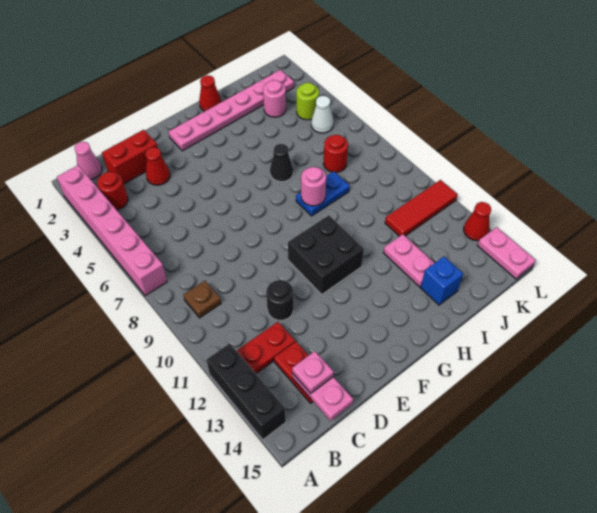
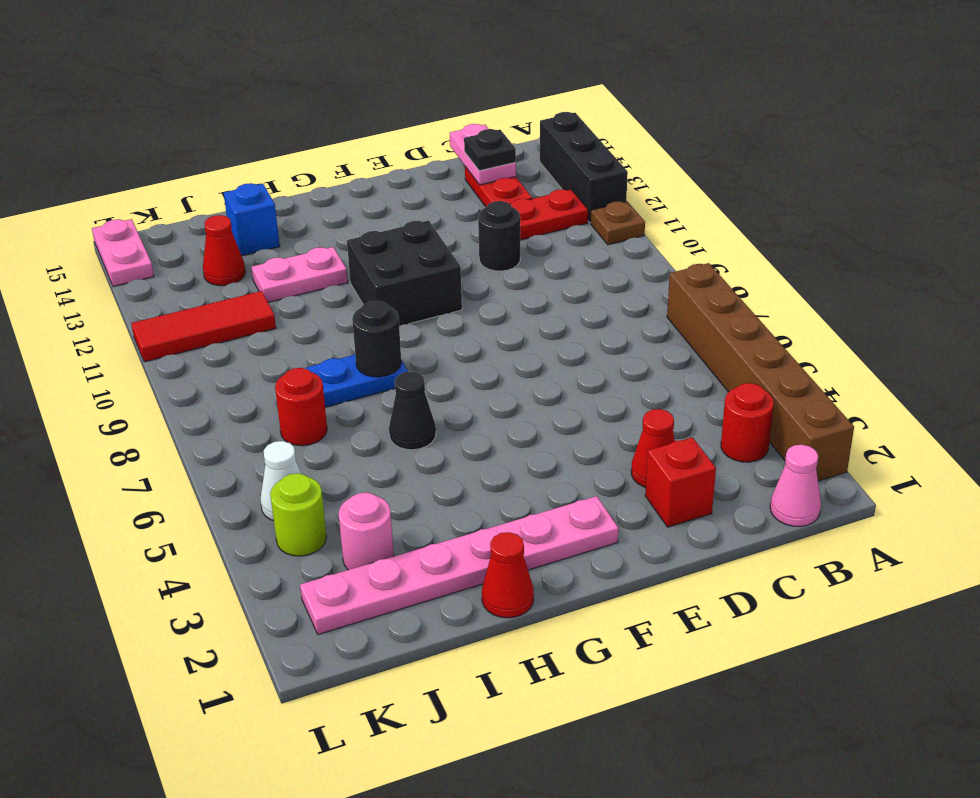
pink brick A2:A7 level 1 -> brown brick A2:A7 level 1
brown plate B9 level 1 -> brown plate A11 level 1
red brick C2:D2 level 1 -> red brick D2 level 1
pink plate C14 level 3 -> black plate C14 level 3
pink round brick H8 level 2 -> black round brick H8 level 2
pink plate I12:I13 level 1 -> pink plate H12:I12 level 1
red cone L13 level 1 -> red cone J13 level 1

